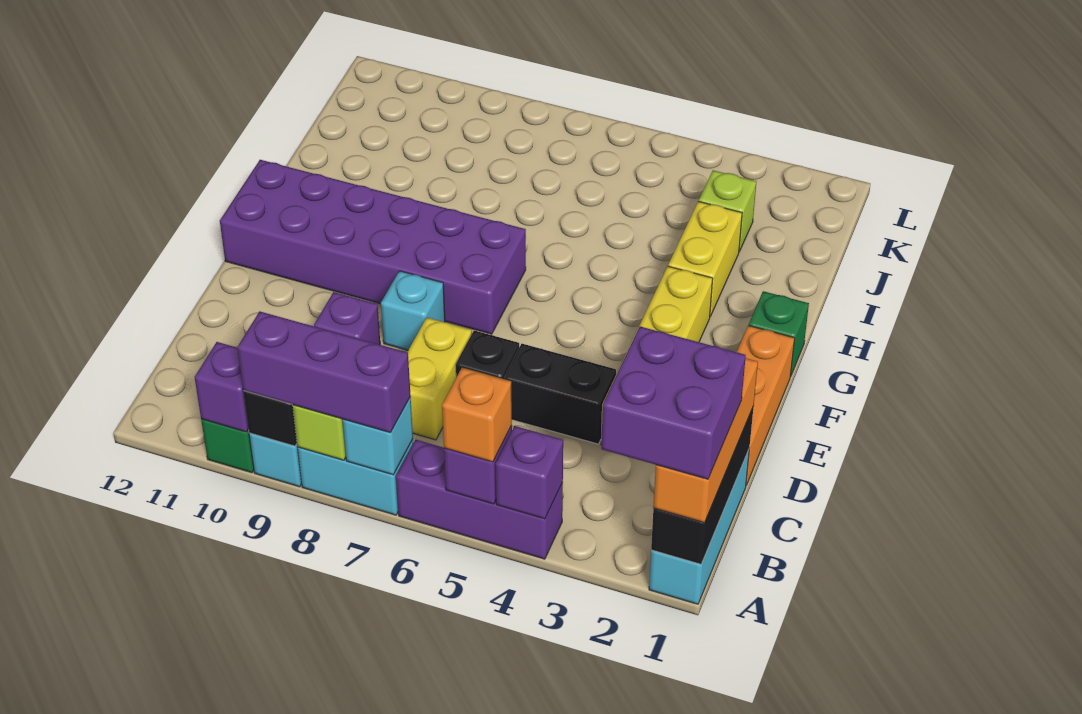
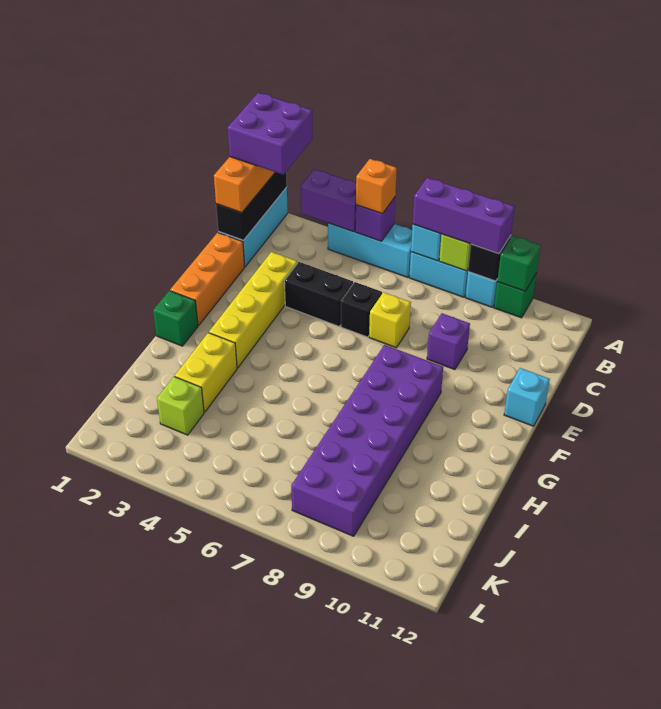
purple brick A4:A6 level 1 -> cyan brick A4:A6 level 1
purple brick A4 level 2 -> purple brick A3:A4 level 2
purple brick A10 level 2 -> green brick A10 level 2
yellow brick C7:D7 level 1 -> yellow brick D7 level 1
cyan brick E8 level 1 -> cyan brick E12 level 1
purple brick F7:G12 level 1 -> purple brick F8:K9 level 1

